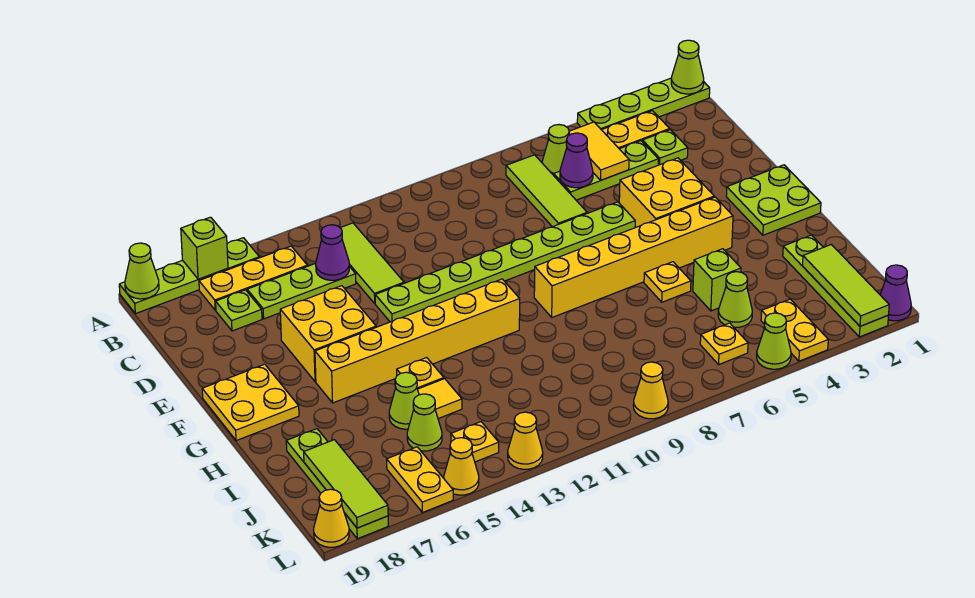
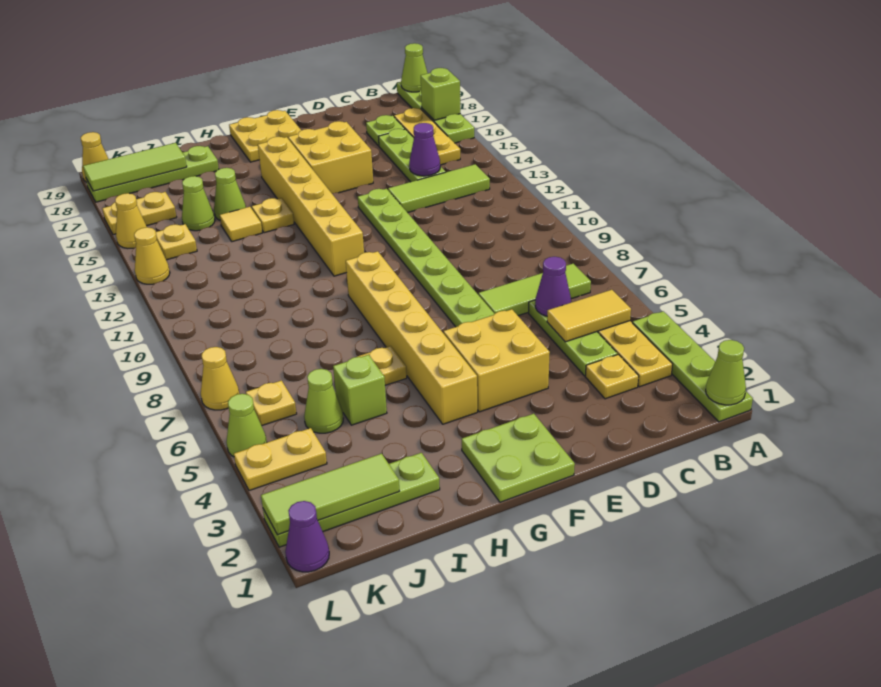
lime cone B6 level 1 -> none
lime plate C3 level 1 -> yellow plate C3 level 1
yellow cone L9 level 1 -> yellow cone L7 level 1

